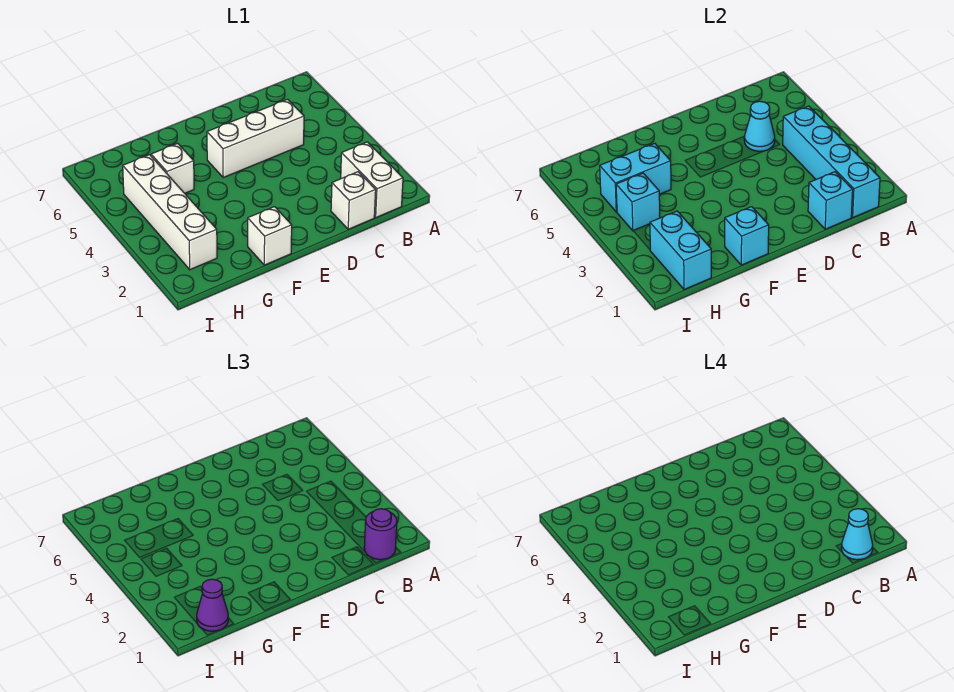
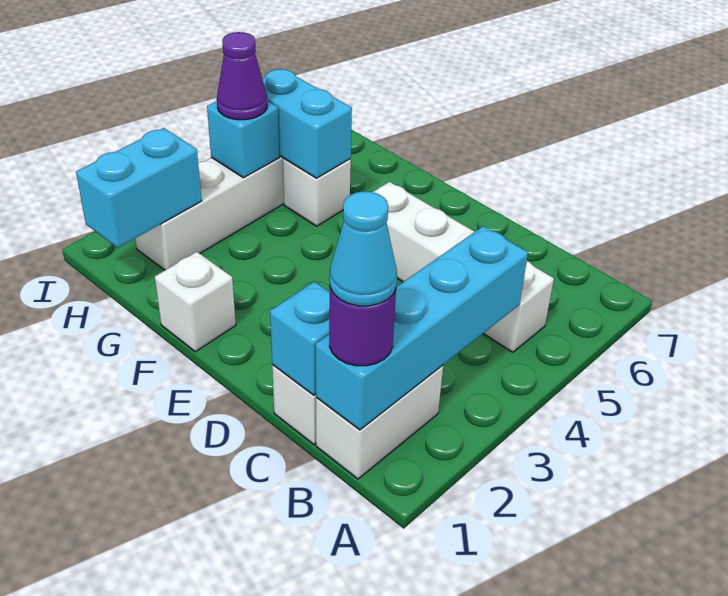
white brick C5:E5 level 1 -> white brick B5:E5 level 1
cyan cone C5 level 2 -> none
cyan brick F1 level 2 -> none
purple cone H1 level 3 -> purple cone H4 level 3

